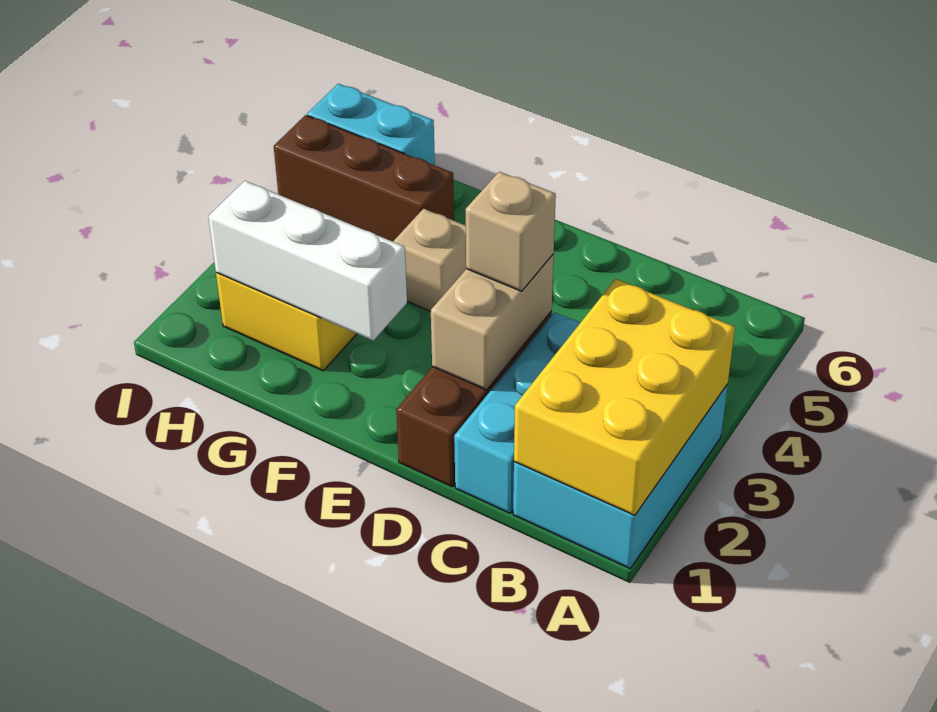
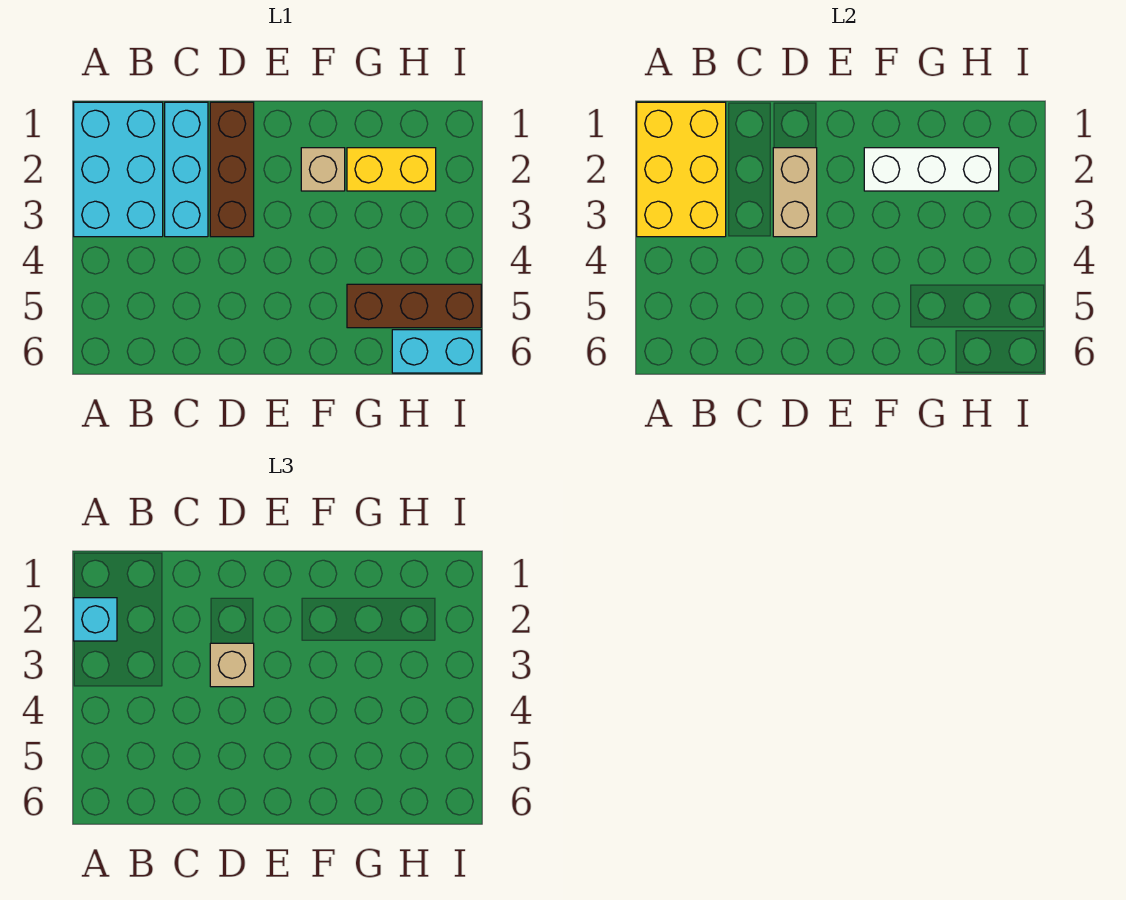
none -> cyan brick A2 level 3
tan brick F4 level 1 -> tan brick F2 level 1

